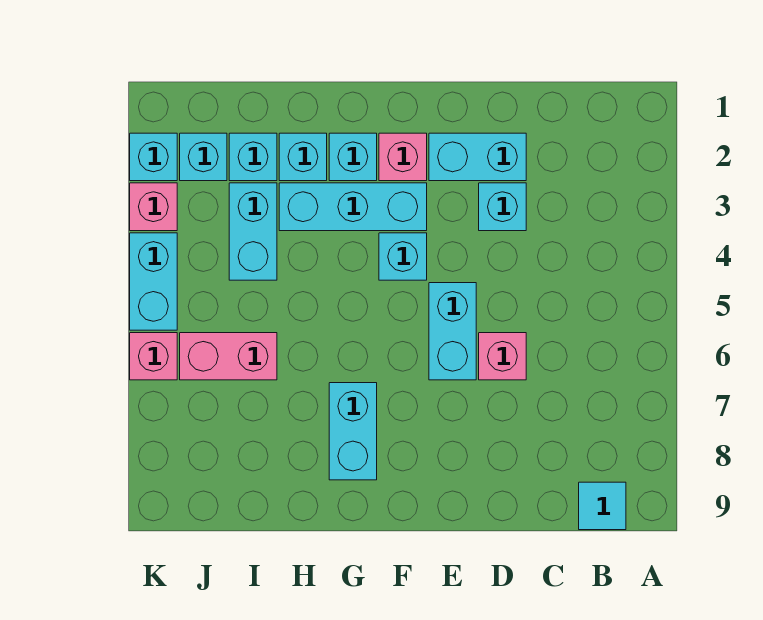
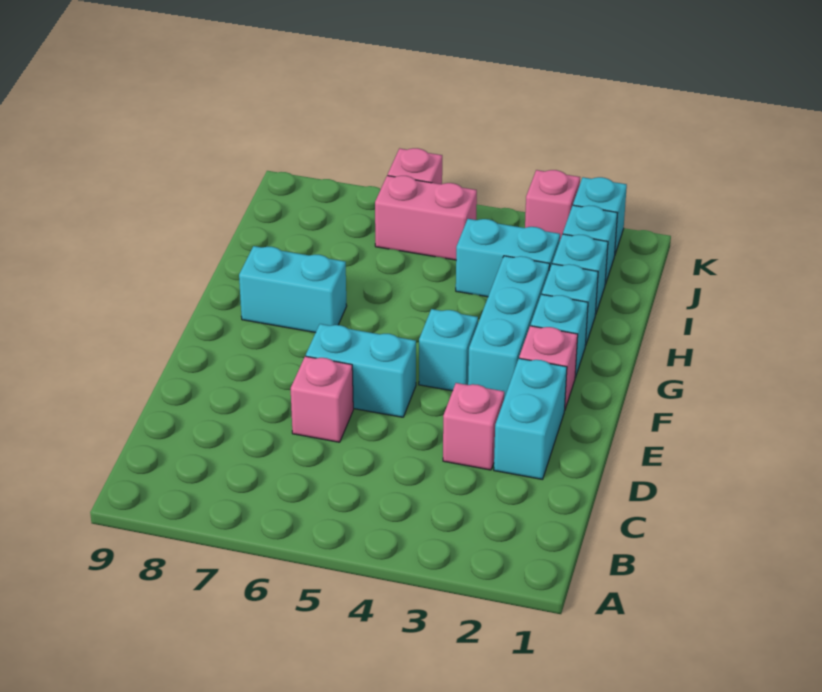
cyan tile B9 level 1 -> none
cyan brick D3 level 1 -> pink brick D3 level 1
pink brick I6:J6 level 1 -> pink brick J5:J6 level 1
cyan brick K4:K5 level 1 -> none

